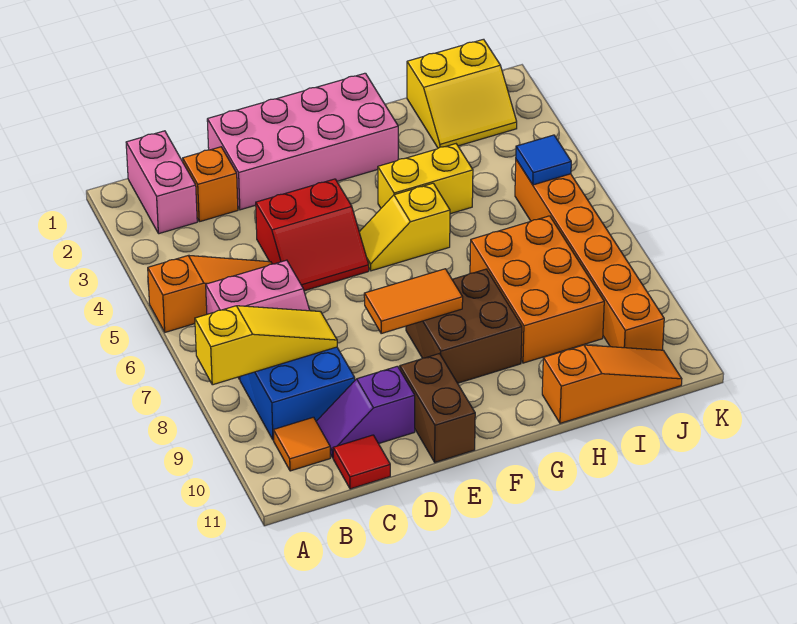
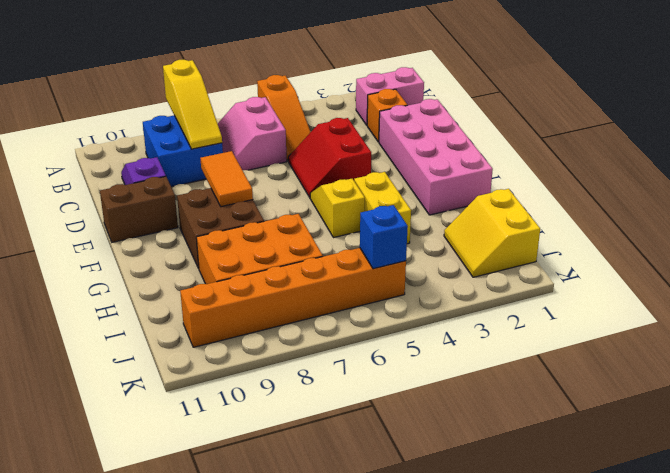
orange tile B10 level 1 -> none
red tile C11 level 1 -> none
orange slope H11:J11 level 1 top H -> none
blue tile J5 level 2 -> blue brick J5 level 2

